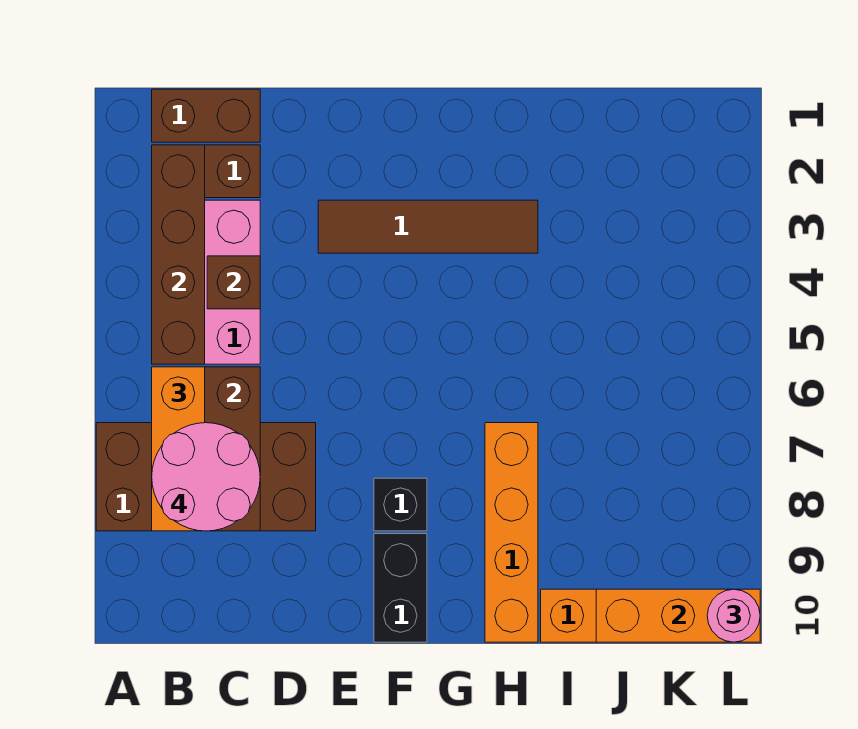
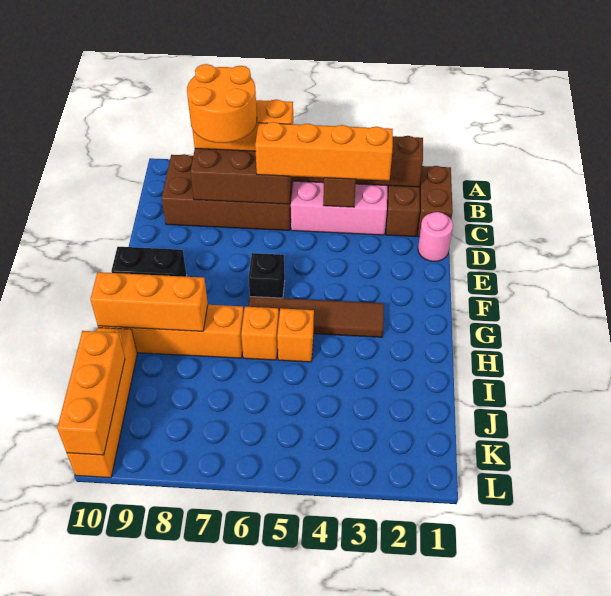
brown brick A7:D8 level 1 -> brown brick B6:C9 level 1
pink round brick B7:C8 level 4 -> orange round brick B7:C8 level 4
none -> orange brick C3:C6 level 3
brown tile E3:H3 level 1 -> brown tile G3:G6 level 1
black brick F8 level 1 -> black brick F6 level 1
none -> orange brick H5 level 1
none -> orange brick H6 level 1
none -> orange brick H8:H10 level 2
pink round brick L10 level 3 -> pink round brick D1 level 1

